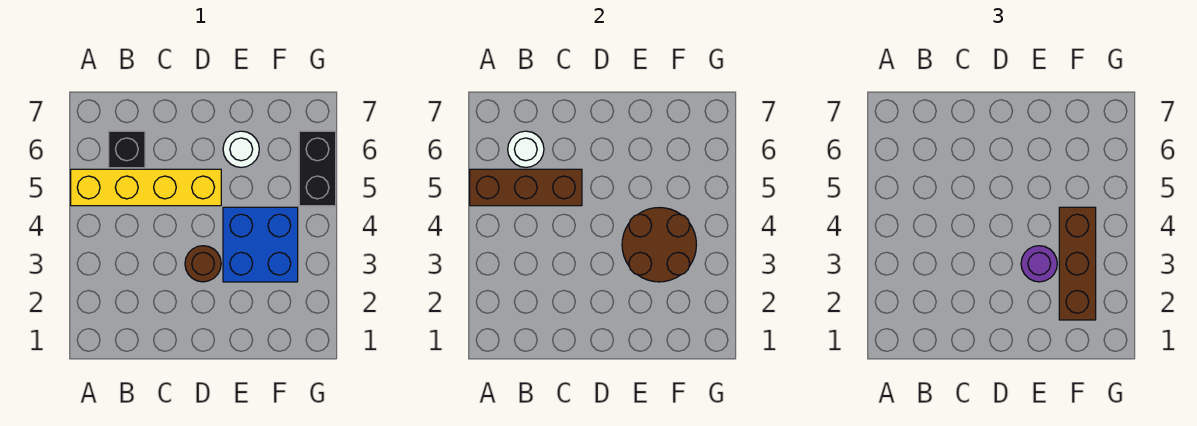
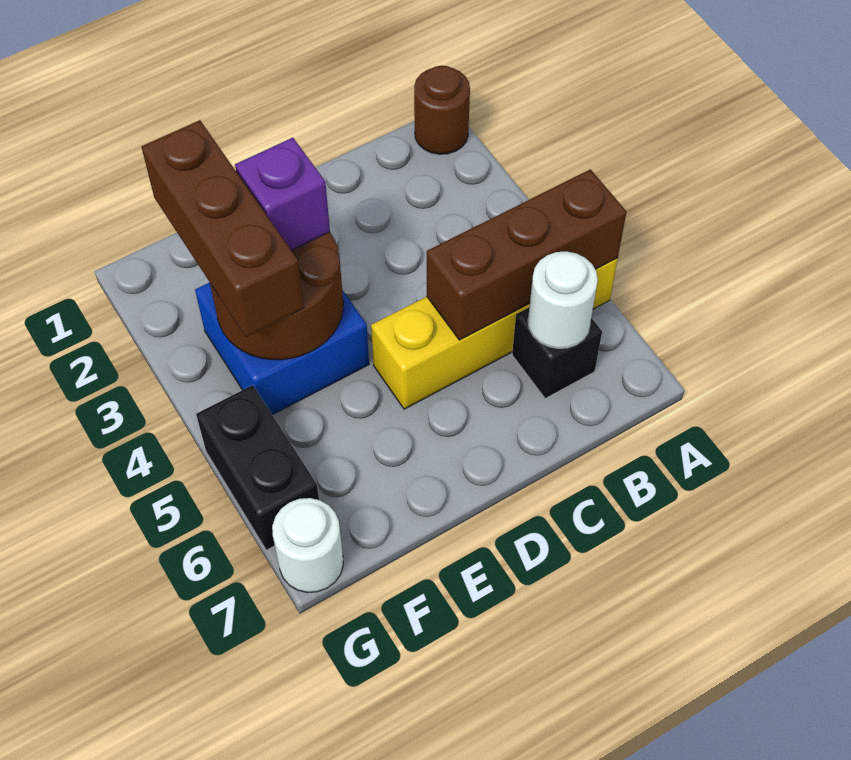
brown round brick D3 level 1 -> brown round brick A1 level 1
purple round brick E3 level 3 -> purple brick E3 level 3
white round brick E6 level 1 -> white round brick G7 level 1

